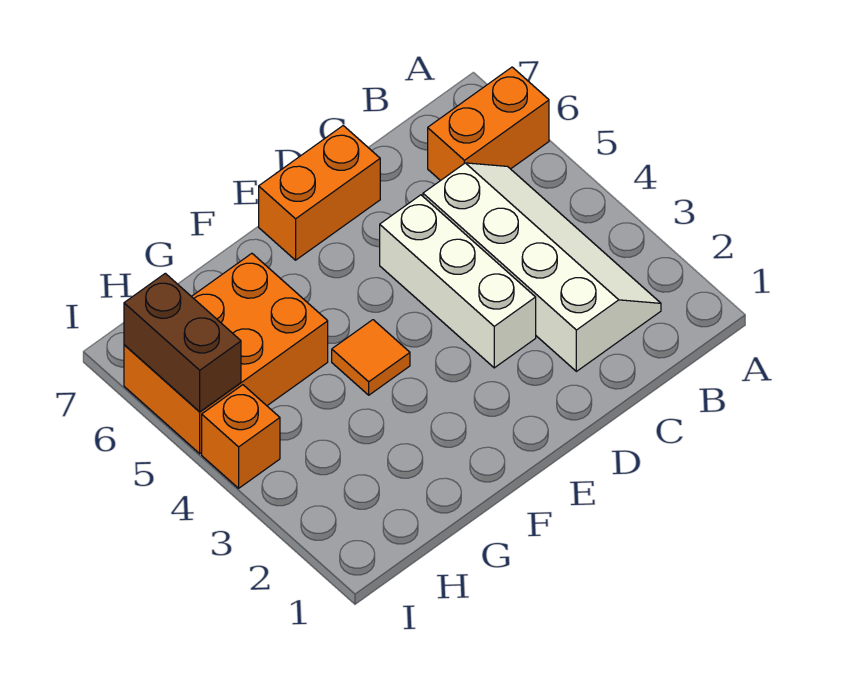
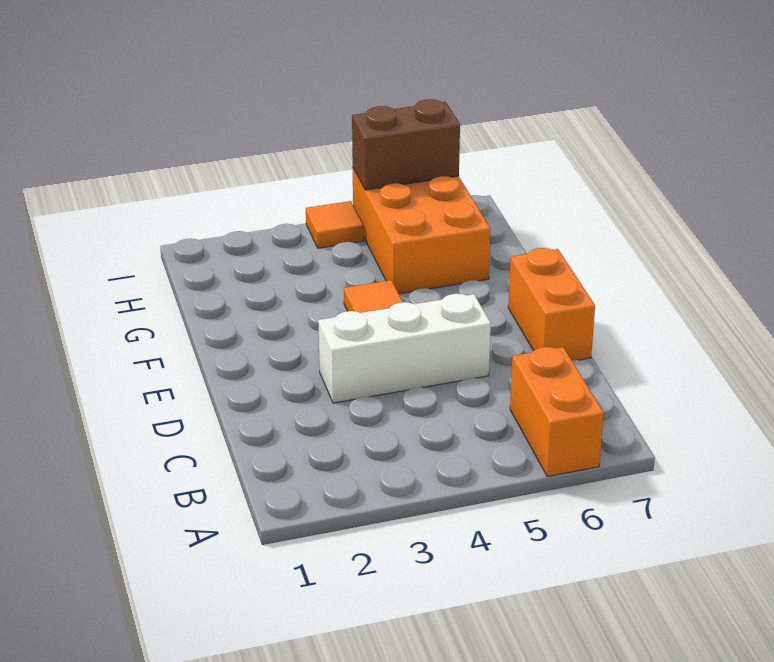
white slope B2:C5 level 1 top C -> none
orange brick I4 level 1 -> orange tile I4 level 1

